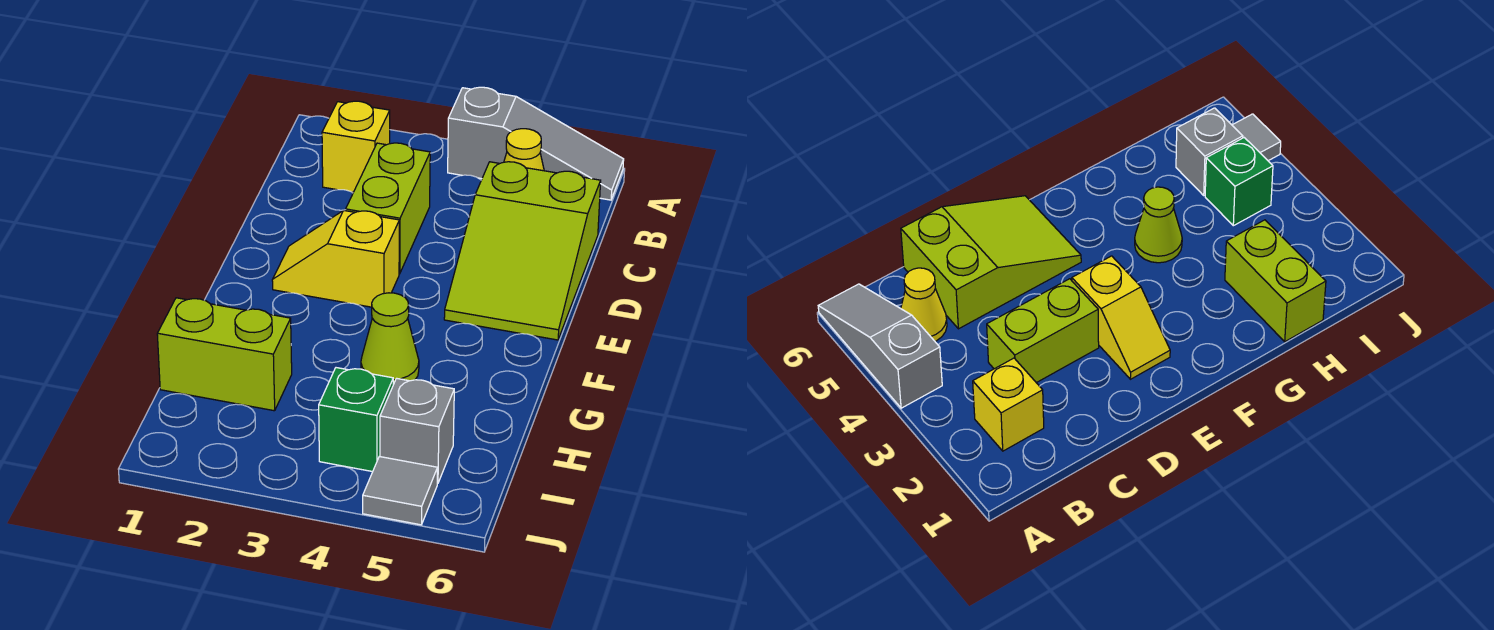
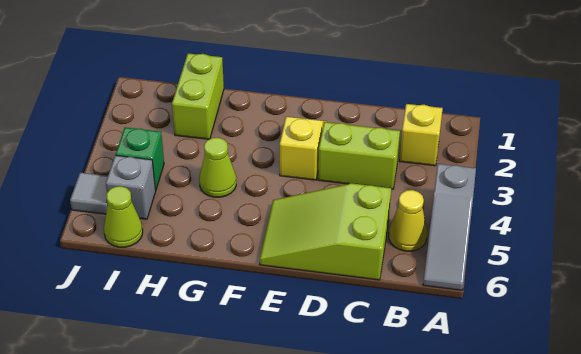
none -> lime cone I6 level 1

